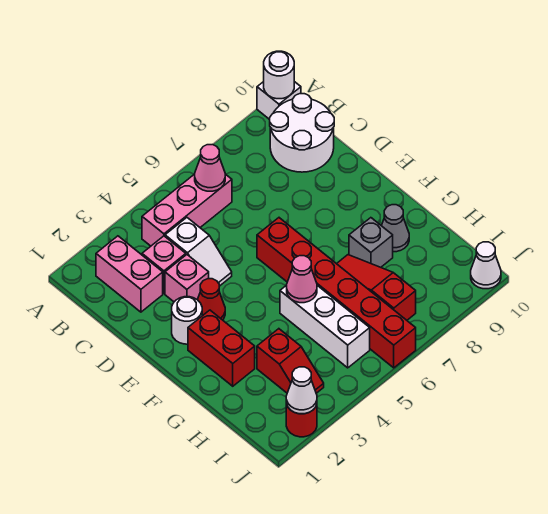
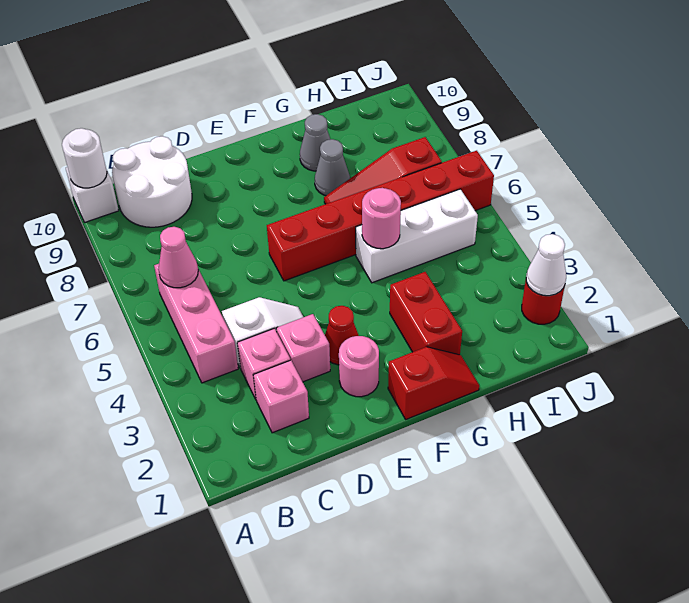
pink brick B2:C2 level 1 -> pink brick C2 level 1
white round brick E2 level 1 -> pink round brick E2 level 1
red brick F2:G2 level 1 -> red brick G2:G3 level 1
pink cone G5 level 2 -> pink round brick G5 level 2
grey brick G8 level 1 -> grey cone G8 level 1
red slope H3:I3 level 1 top H -> red slope F1:G1 level 1 top F
white cone J10 level 1 -> none

